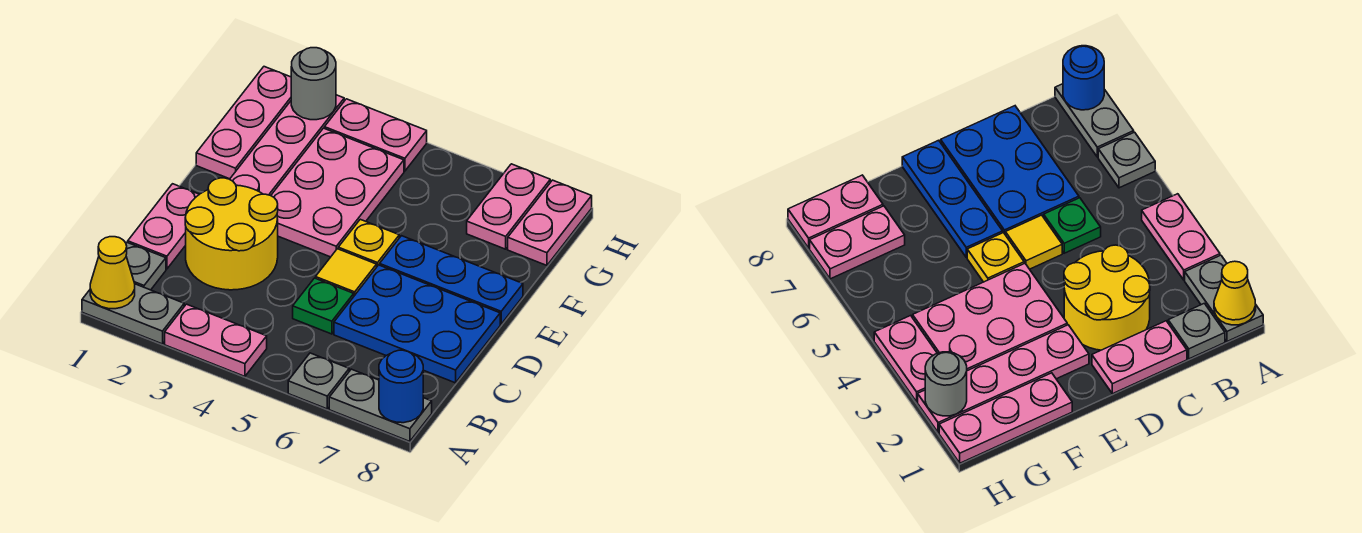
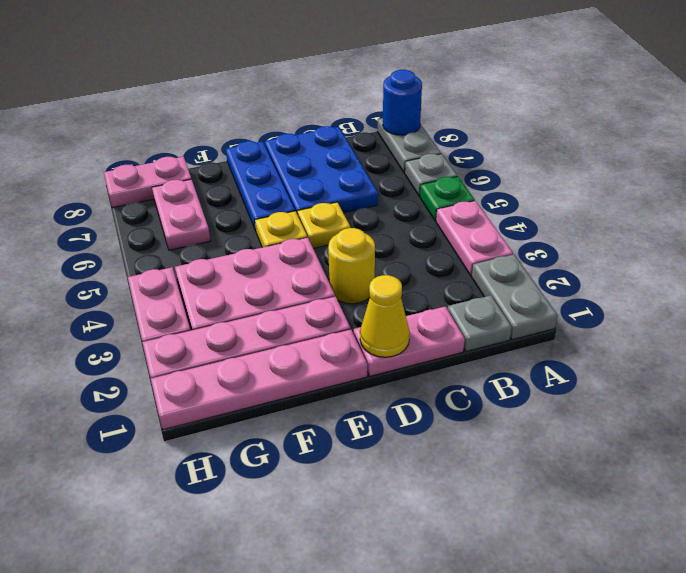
yellow cone A1 level 2 -> yellow cone D1 level 2
yellow round brick C2:D3 level 1 -> yellow round brick D3 level 1
green plate C5 level 1 -> green plate A5 level 1
yellow tile D5 level 1 -> yellow plate D5 level 1
pink plate F1:H1 level 1 -> pink plate E1:H1 level 1
pink plate G7:H7 level 1 -> pink plate G6:G7 level 1
grey round brick H2 level 2 -> none

